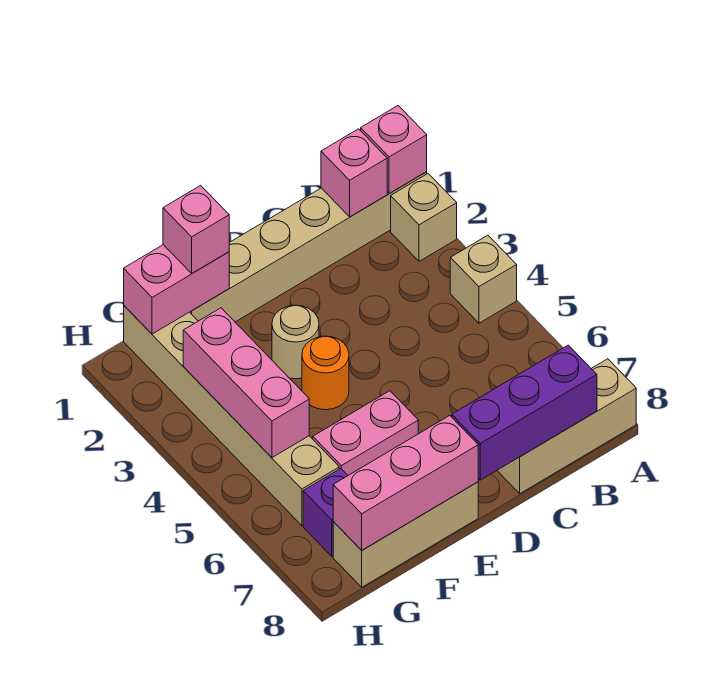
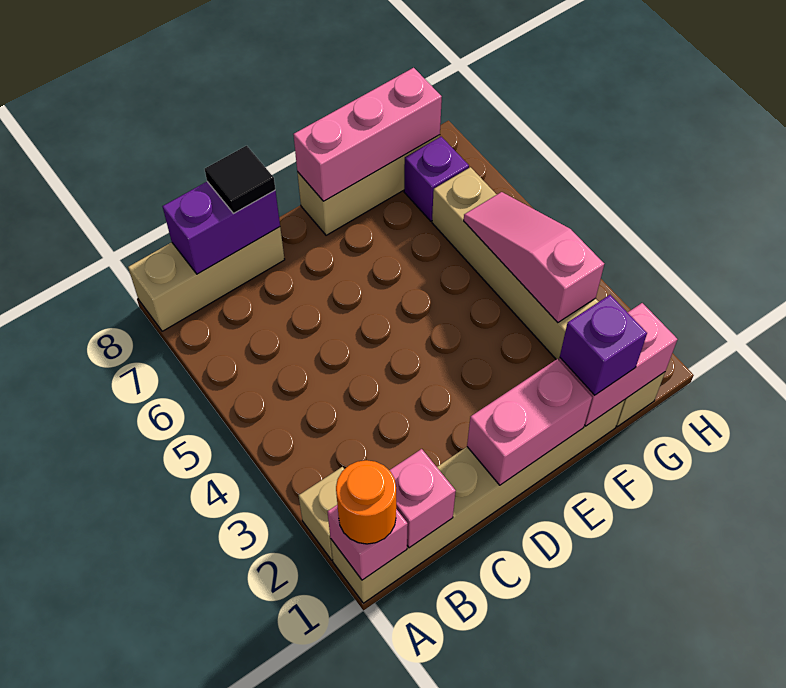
tan brick A4 level 1 -> none
purple brick B8:D8 level 2 -> purple brick B8:C8 level 2
none -> black tile C8 level 3
tan round brick E3 level 1 -> none
orange round brick E4 level 1 -> orange round brick A1 level 3
pink brick E6:F6 level 1 -> pink brick D1:E1 level 2
pink brick F1 level 3 -> purple brick F1 level 3
pink brick G3:G5 level 2 -> pink slope G3:G5 level 2 top 3

